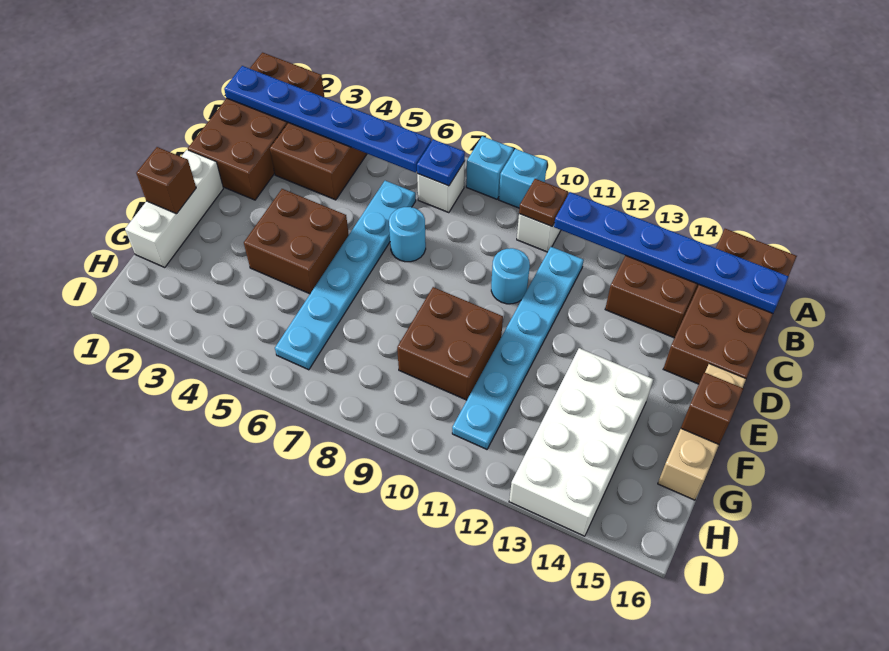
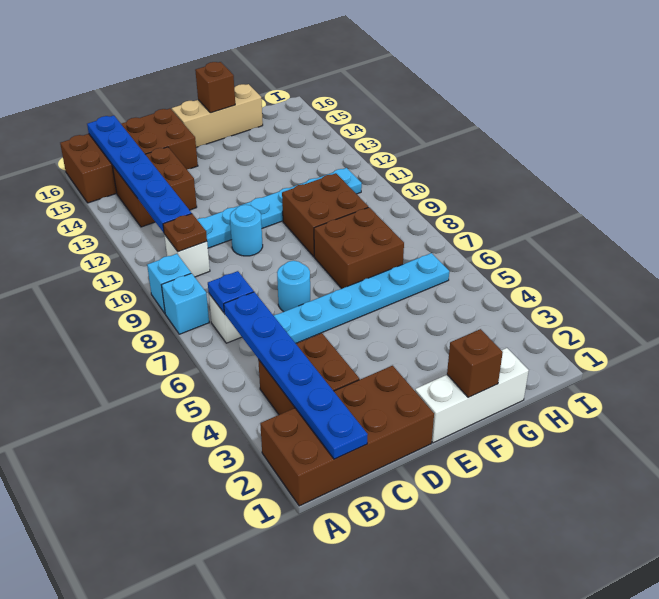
brown brick E4:F5 level 1 -> brown brick F7:G8 level 1
white brick F13:I14 level 1 -> none

